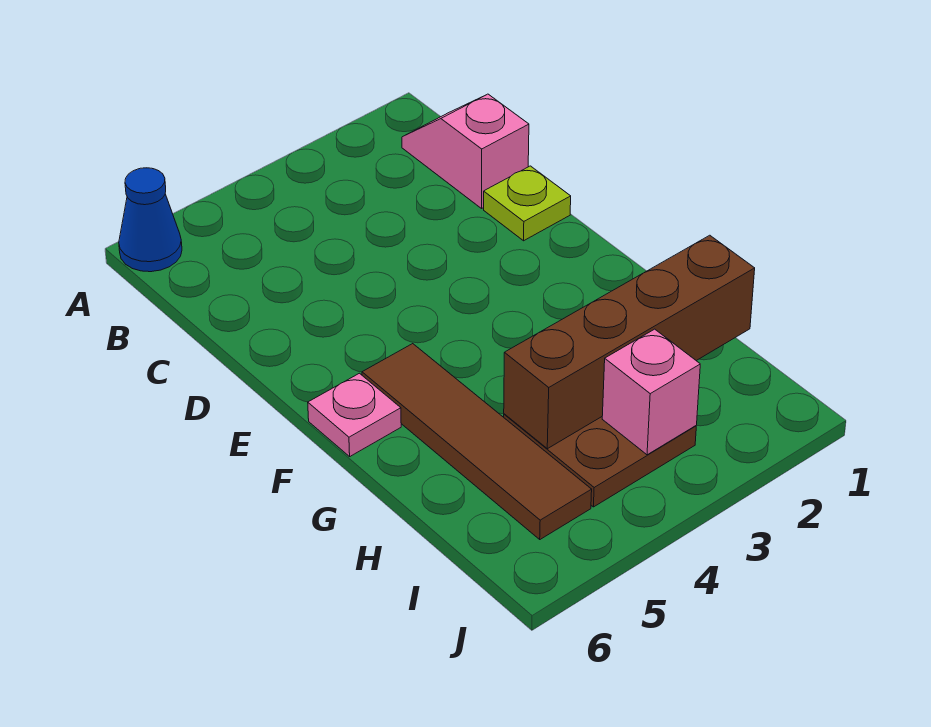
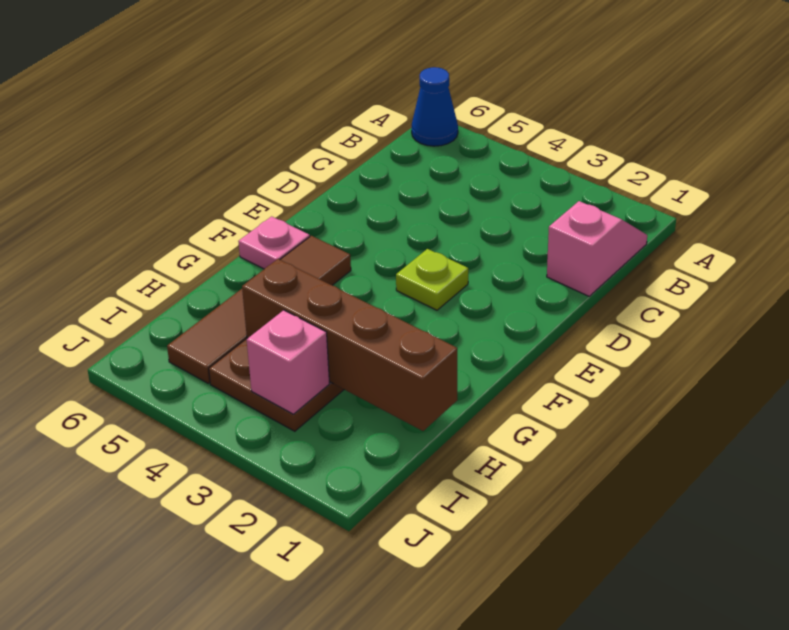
lime plate D1 level 1 -> lime plate E3 level 1

